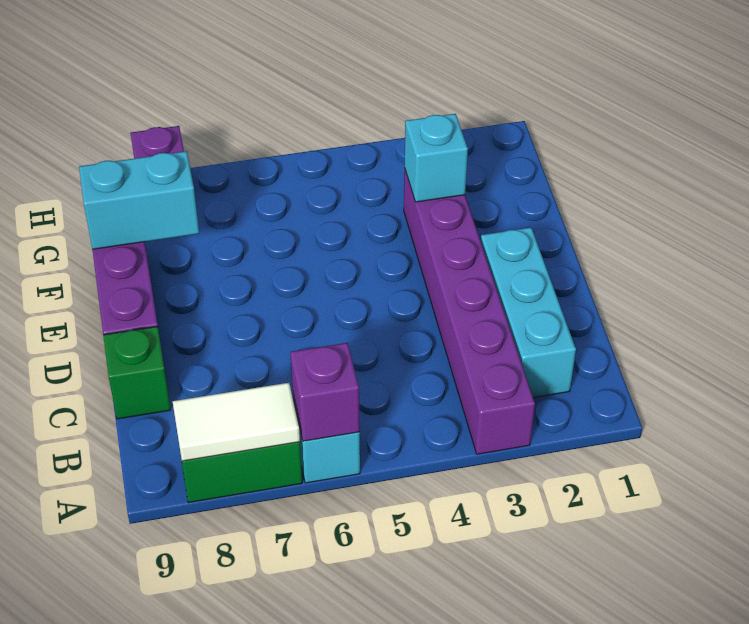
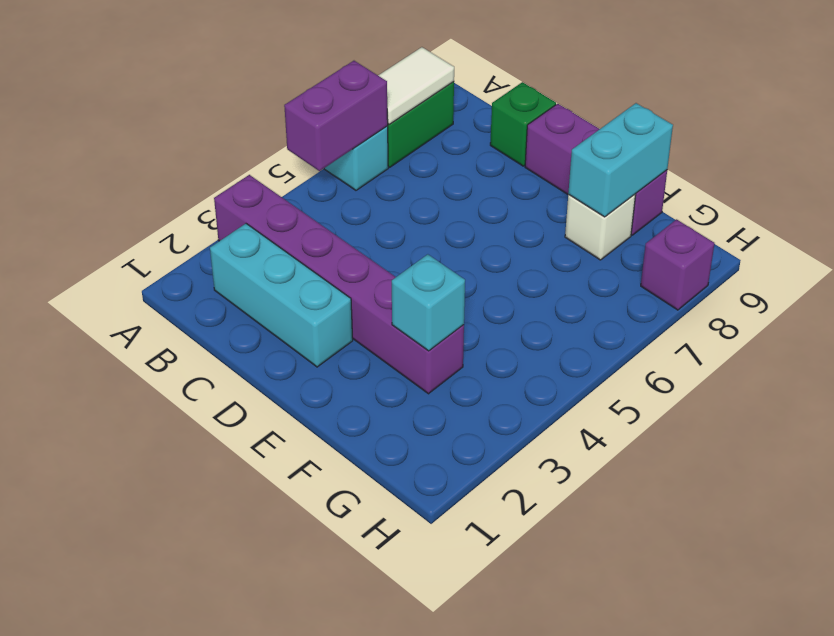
purple brick A6 level 2 -> purple brick A5:A6 level 2
none -> white brick F8 level 1

